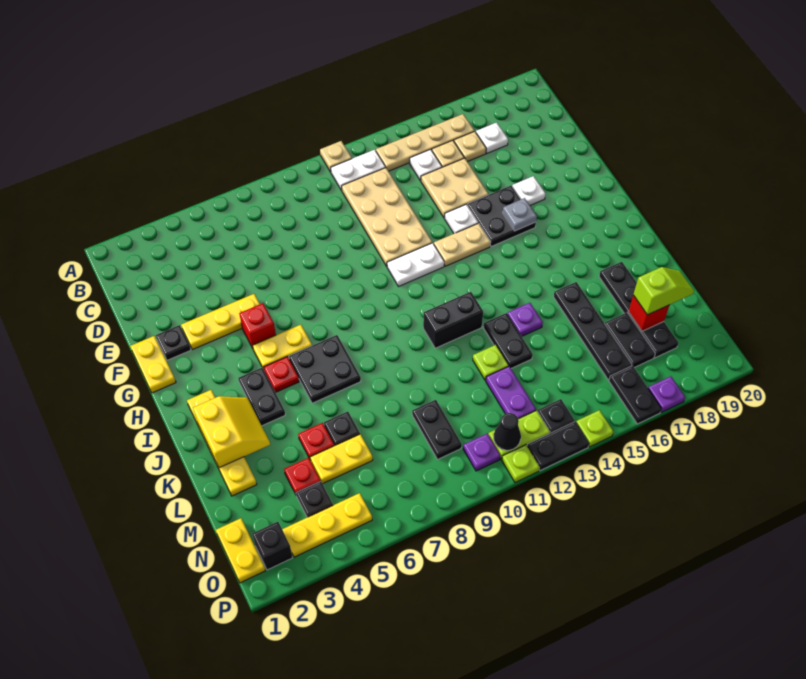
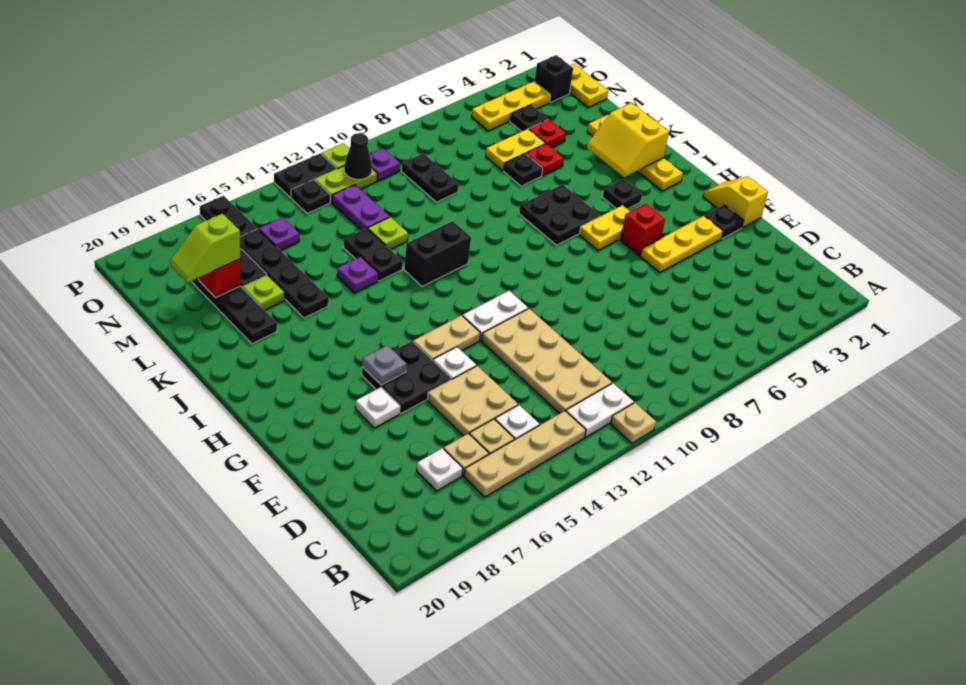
yellow plate F1:G1 level 1 -> yellow slope F1:G1 level 1 top F
black plate I4:J4 level 1 -> black plate I4 level 1
red plate I5 level 1 -> none
lime plate P14 level 1 -> lime plate L17 level 1
purple plate P17 level 1 -> purple plate N15 level 1

